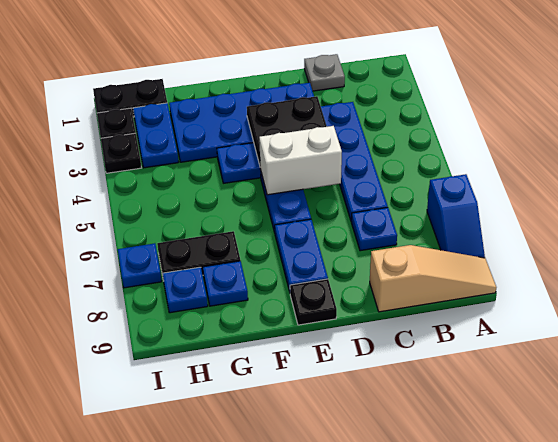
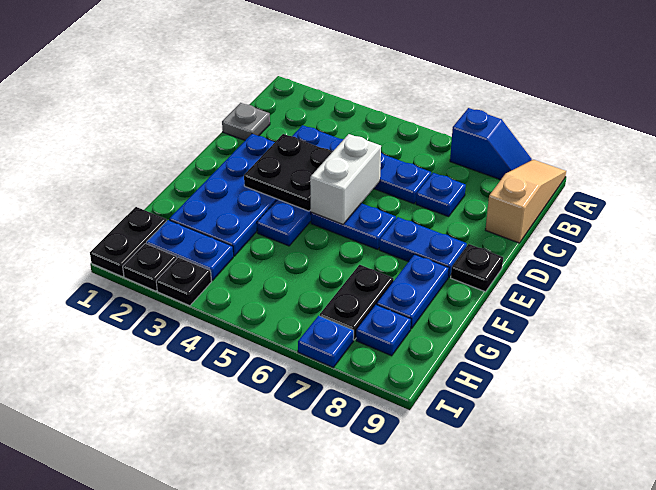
blue plate G8 level 1 -> blue plate F8:G8 level 1

